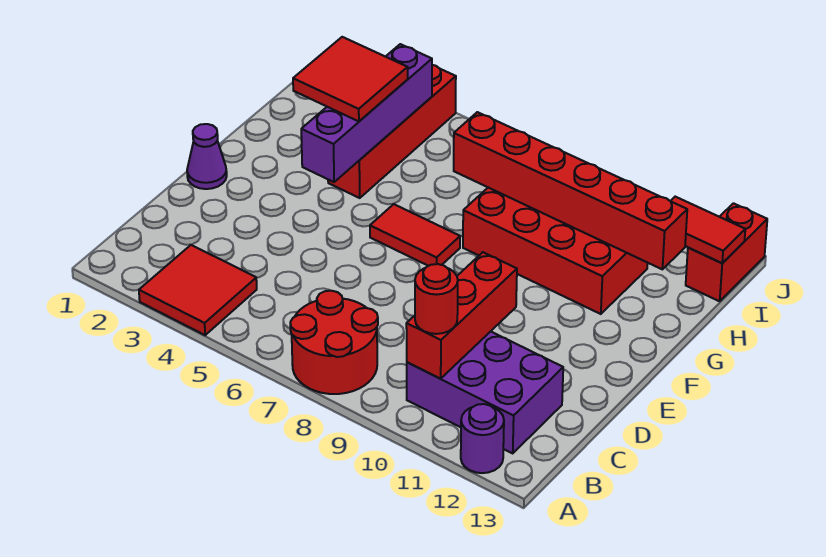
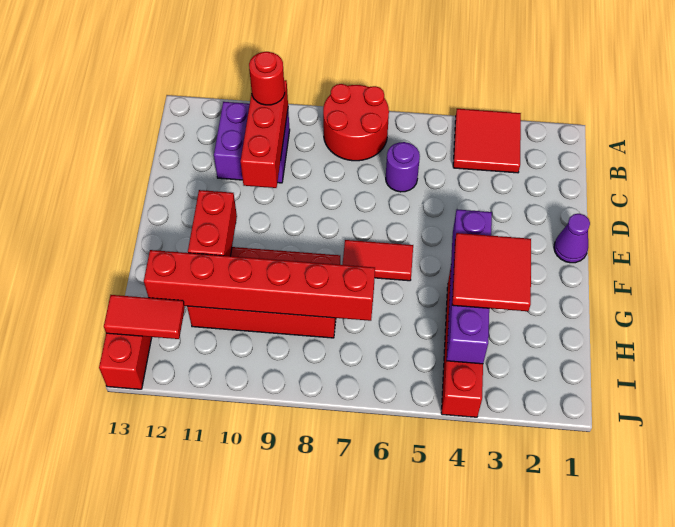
purple round brick A12 level 1 -> purple round brick C6 level 1
purple brick B10:C12 level 1 -> purple brick B10:C11 level 1
none -> red brick F11:G11 level 2

